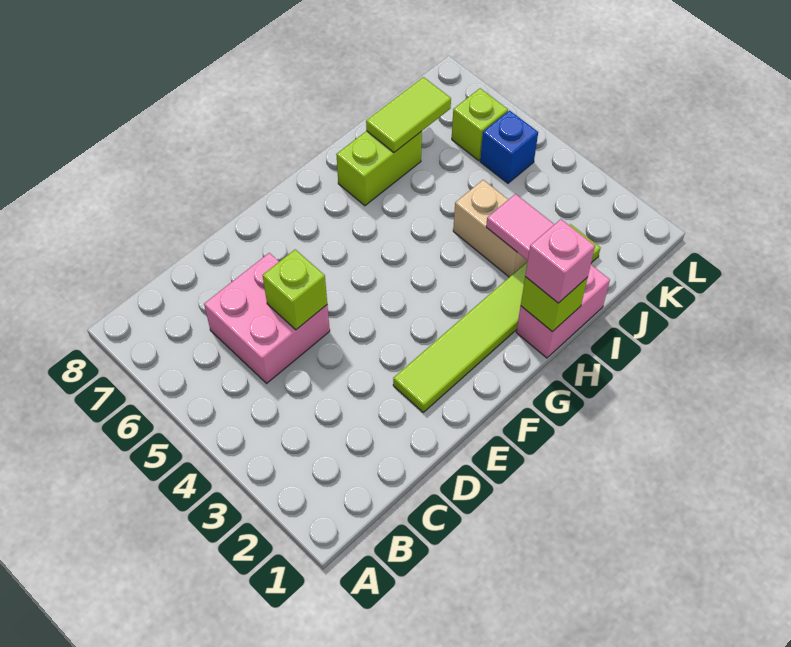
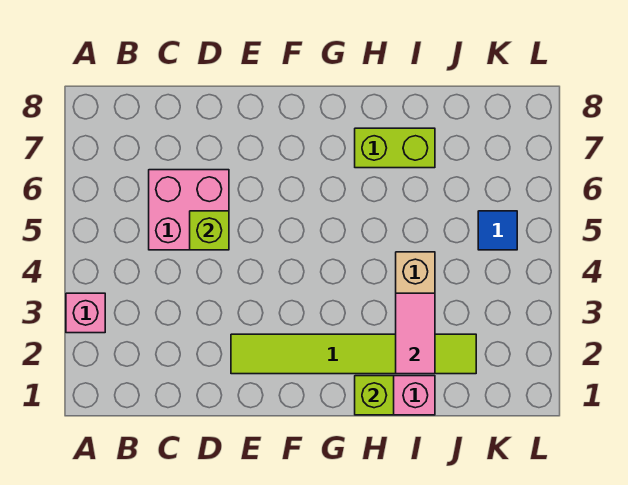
pink brick H1 level 3 -> pink brick A3 level 1
lime tile I7:J7 level 2 -> none
blue brick K5 level 1 -> blue tile K5 level 1
lime brick K6 level 1 -> none

